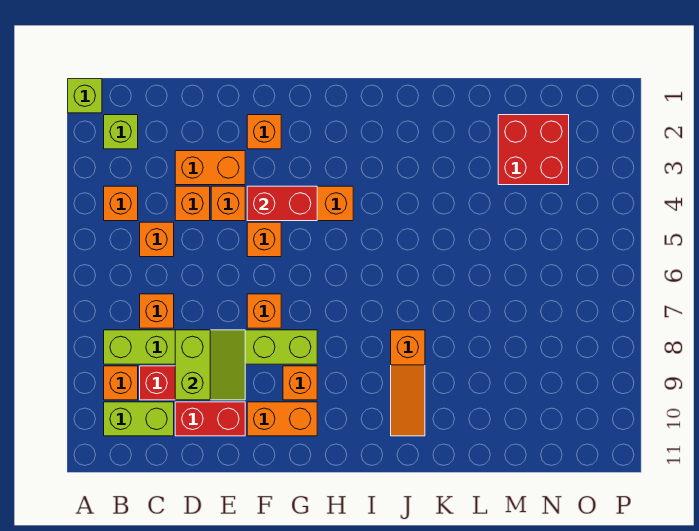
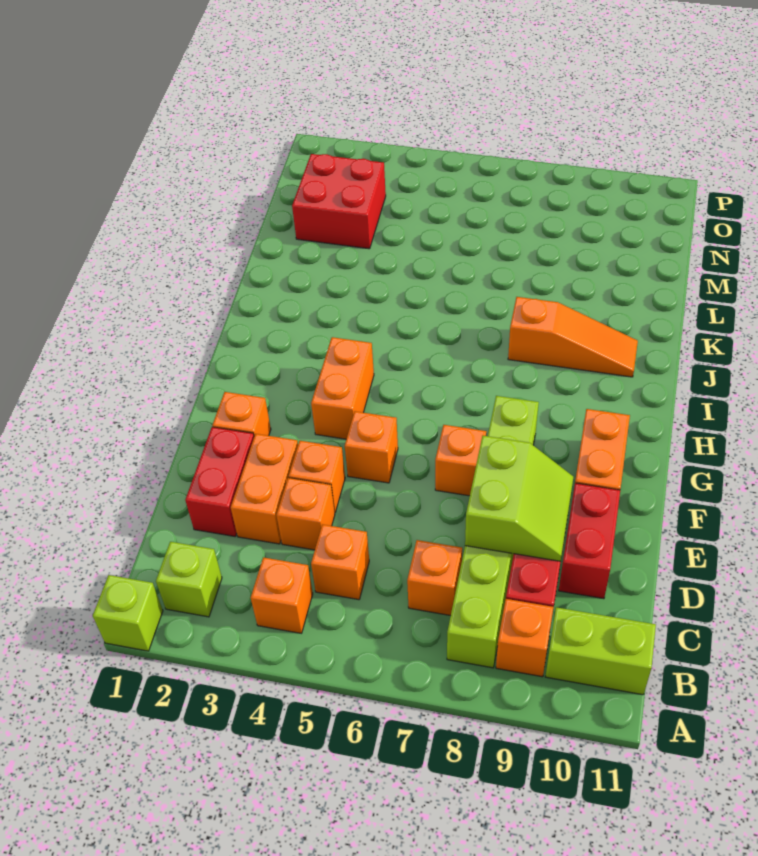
lime brick B10:C10 level 1 -> lime brick B10:B11 level 1
lime slope D8:E9 level 2 top D -> lime slope D8:E9 level 2 top 8
red brick F4:G4 level 2 -> red brick D2:E2 level 1
orange brick G9 level 1 -> none

